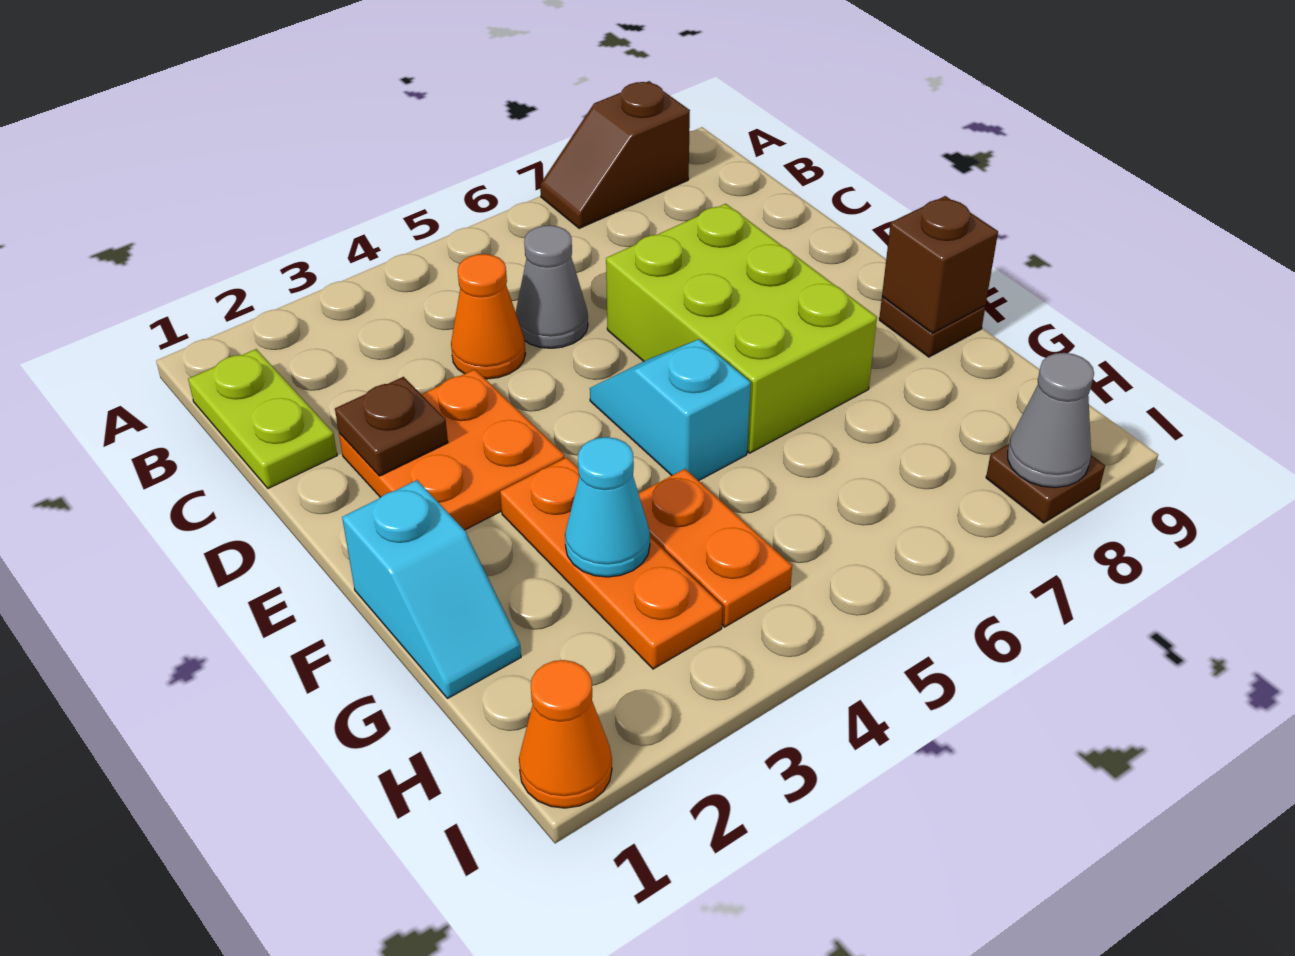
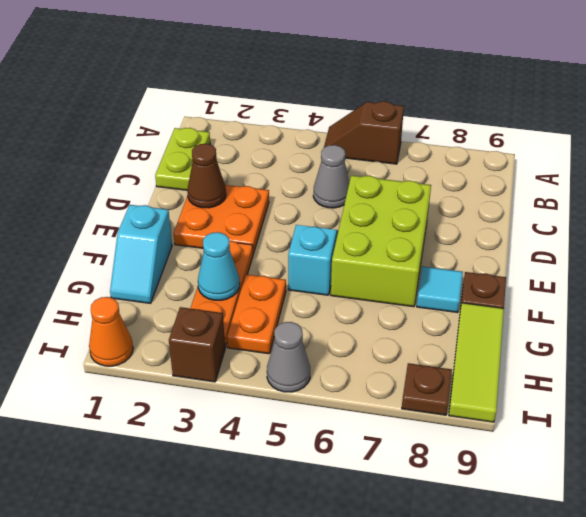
brown slope A7:A8 level 1 top 8 -> brown slope A5:A6 level 1 top 6
orange cone C4 level 1 -> none
brown plate D2 level 2 -> brown cone D2 level 2
none -> cyan tile F8 level 1
brown brick F9 level 2 -> brown brick I3 level 1
none -> lime tile G9:I9 level 1
grey cone I8 level 2 -> grey cone I5 level 1

